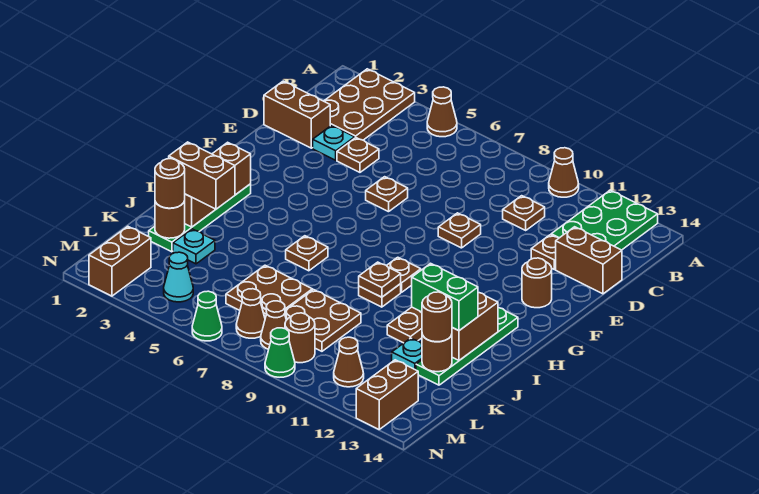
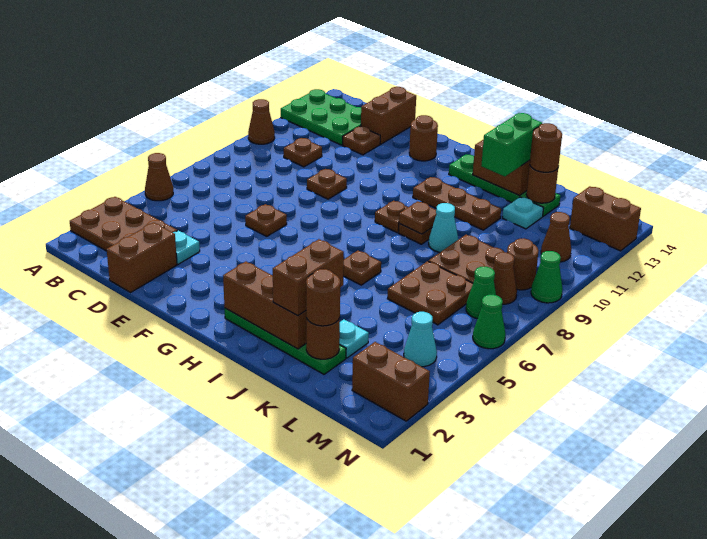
brown plate D4 level 1 -> none
none -> cyan cone J9 level 1
brown cone M7 level 1 -> green cone M7 level 1

